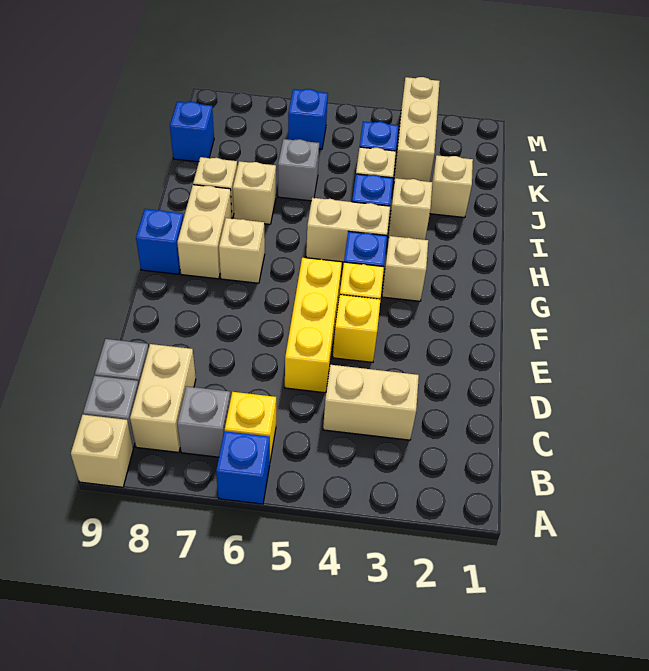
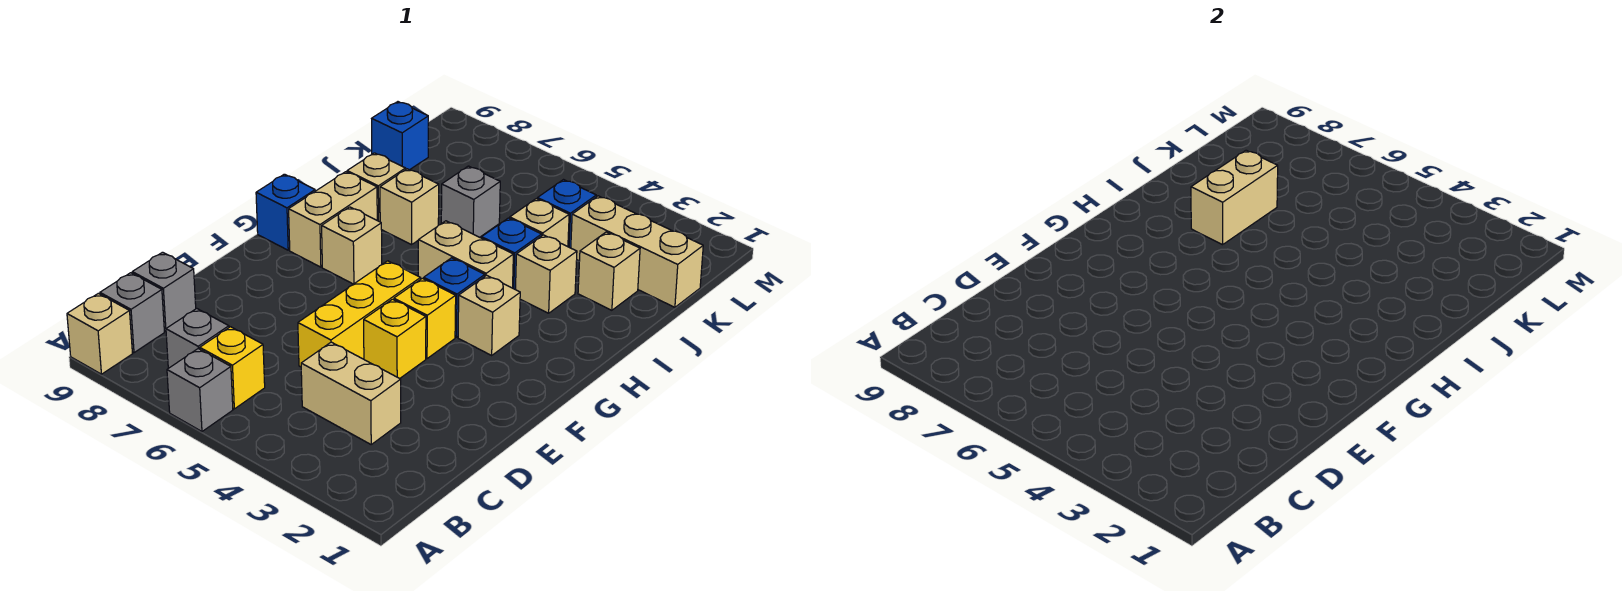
blue brick A6 level 1 -> grey brick A6 level 1
tan brick B8:C8 level 1 -> tan brick I7:J7 level 2
tan brick K3:M3 level 1 -> tan brick K1:K3 level 1
blue brick L6 level 1 -> none

